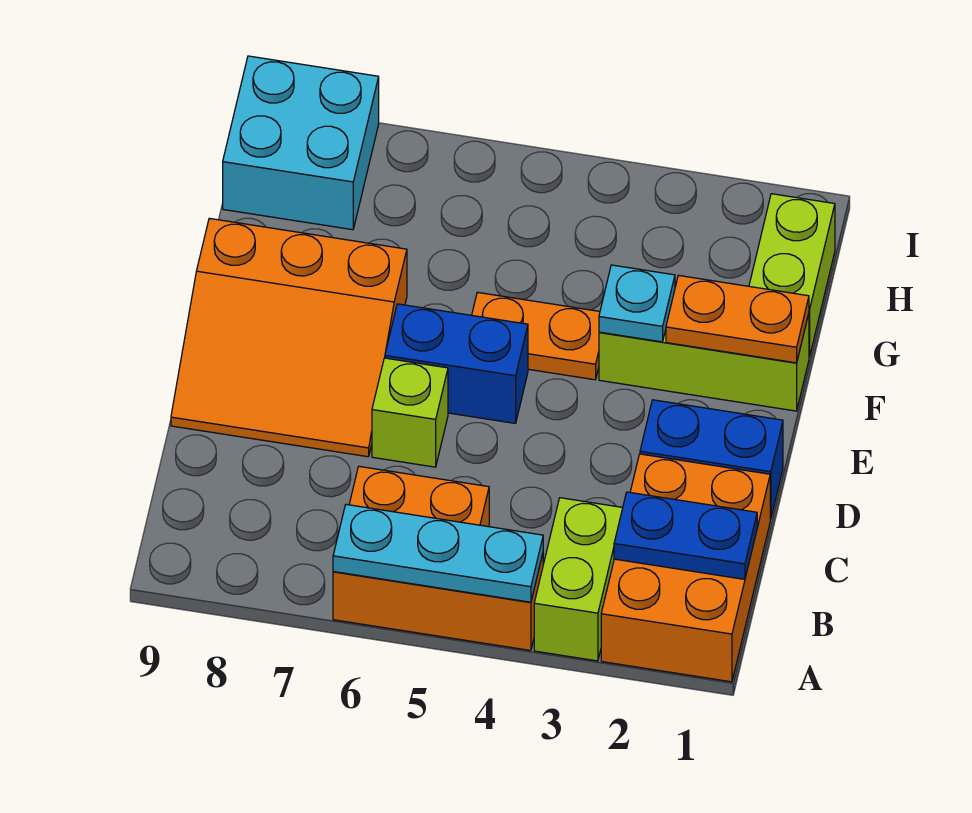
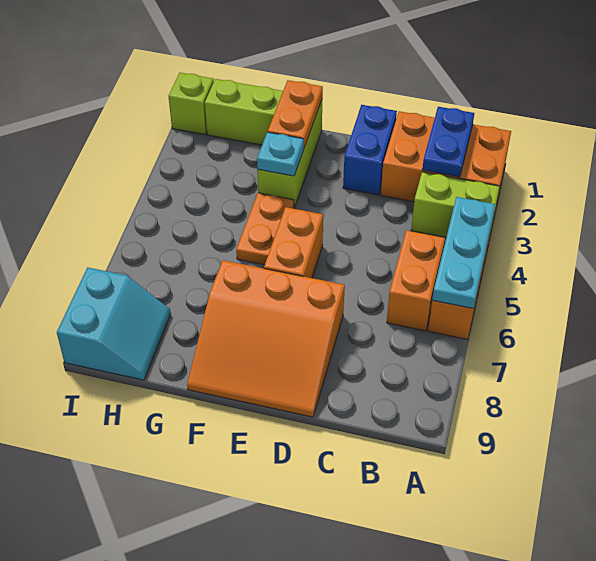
lime brick D6 level 1 -> lime brick I1 level 1
orange slope D7:F9 level 1 top F -> orange slope D7:F9 level 1 top 7
blue brick E5:E6 level 1 -> orange brick E5:E6 level 1
cyan brick H8:I9 level 1 -> cyan slope H8:I9 level 1 top I

